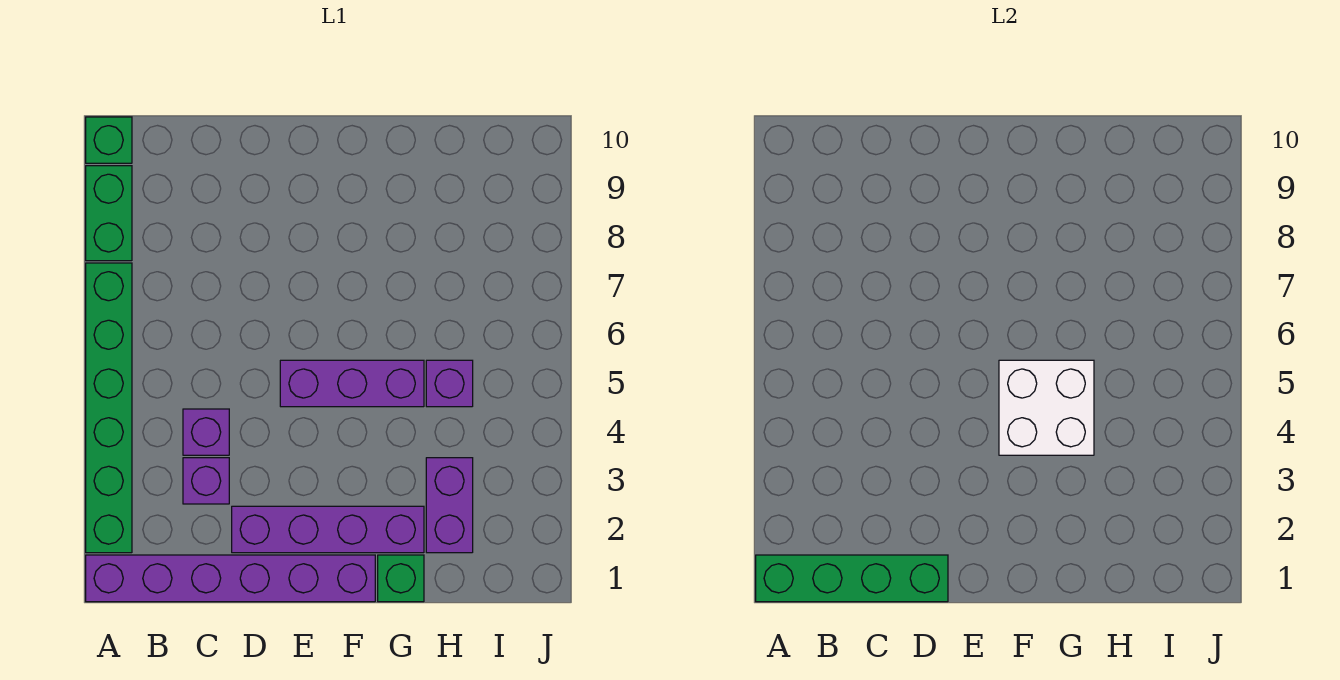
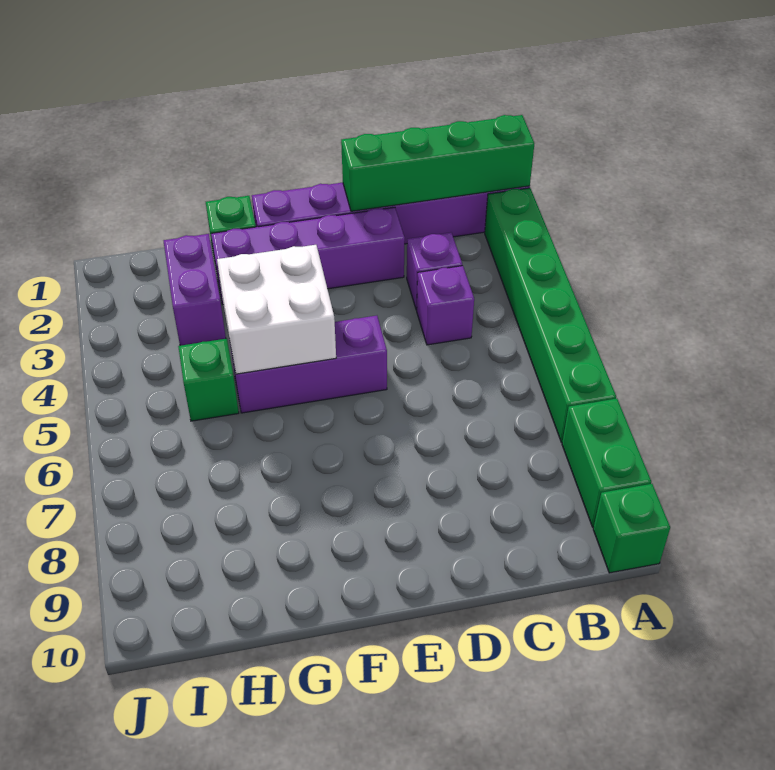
purple brick H5 level 1 -> green brick H5 level 1

